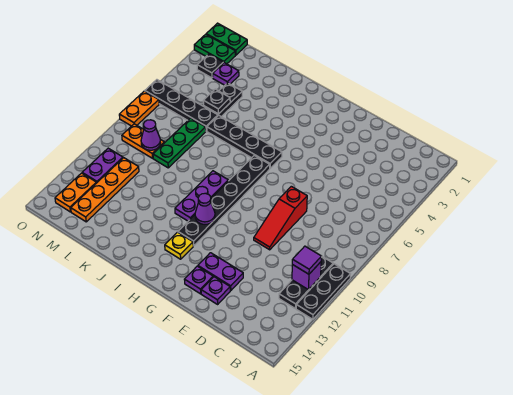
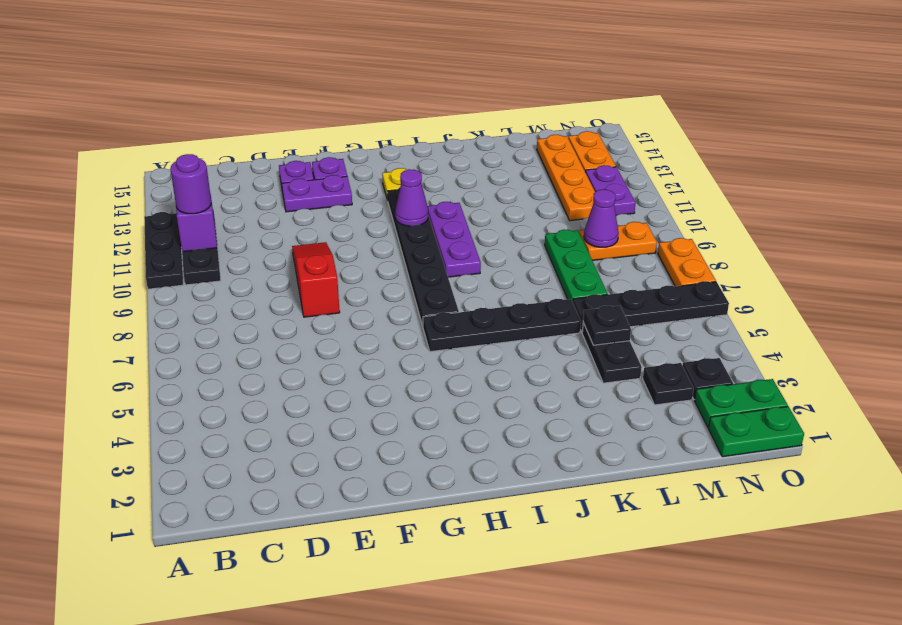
purple tile B11 level 3 -> purple round brick B11 level 3
purple plate M3 level 1 -> black plate M3 level 1

